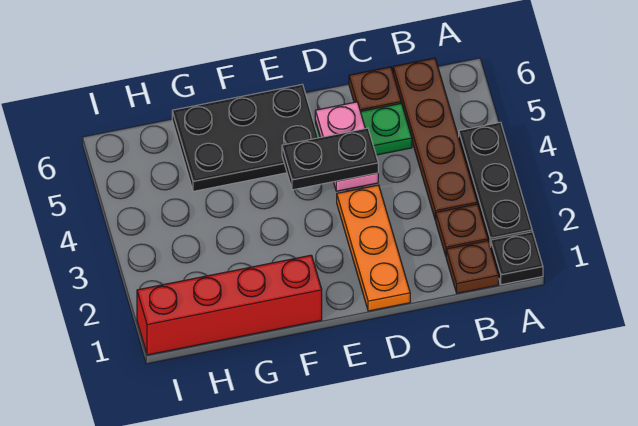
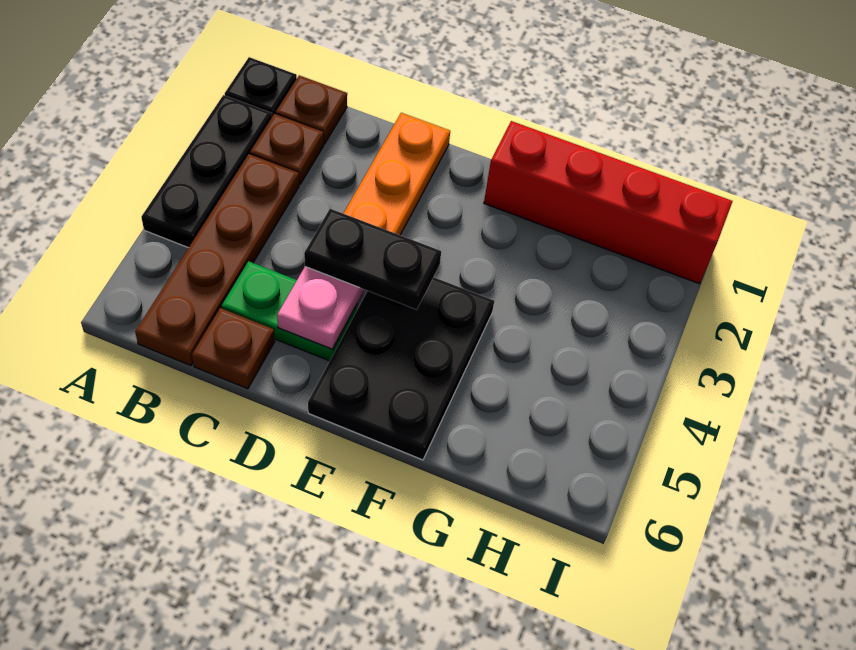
black plate E5:G6 level 1 -> black plate E4:F6 level 1

